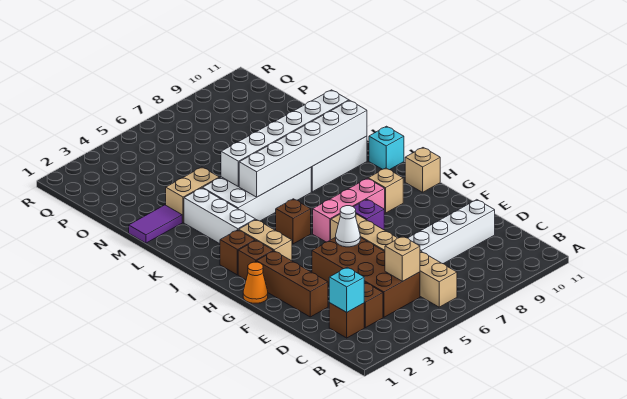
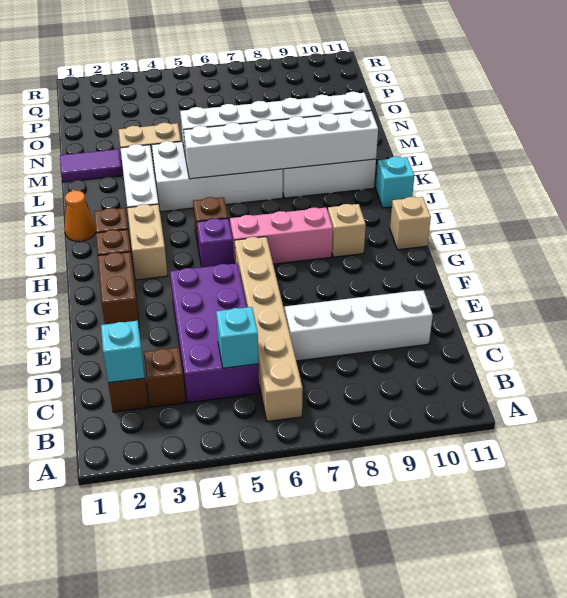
brown brick C4:F5 level 1 -> purple brick C4:F5 level 1
tan brick C5 level 2 -> cyan brick C5 level 2
brown brick E2:G2 level 1 -> brown brick F2:G2 level 1
white cone F5 level 2 -> none
orange cone G1 level 1 -> orange cone J1 level 1
purple brick G7 level 1 -> purple brick H5 level 1

